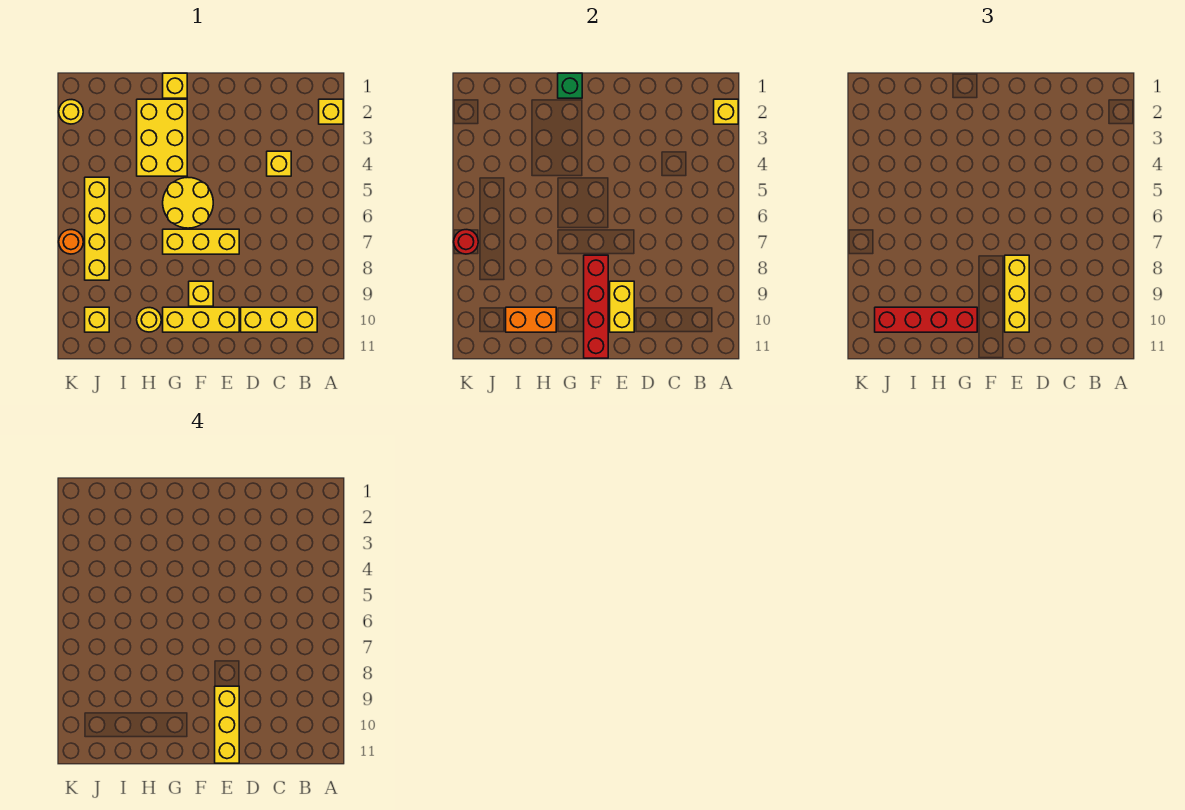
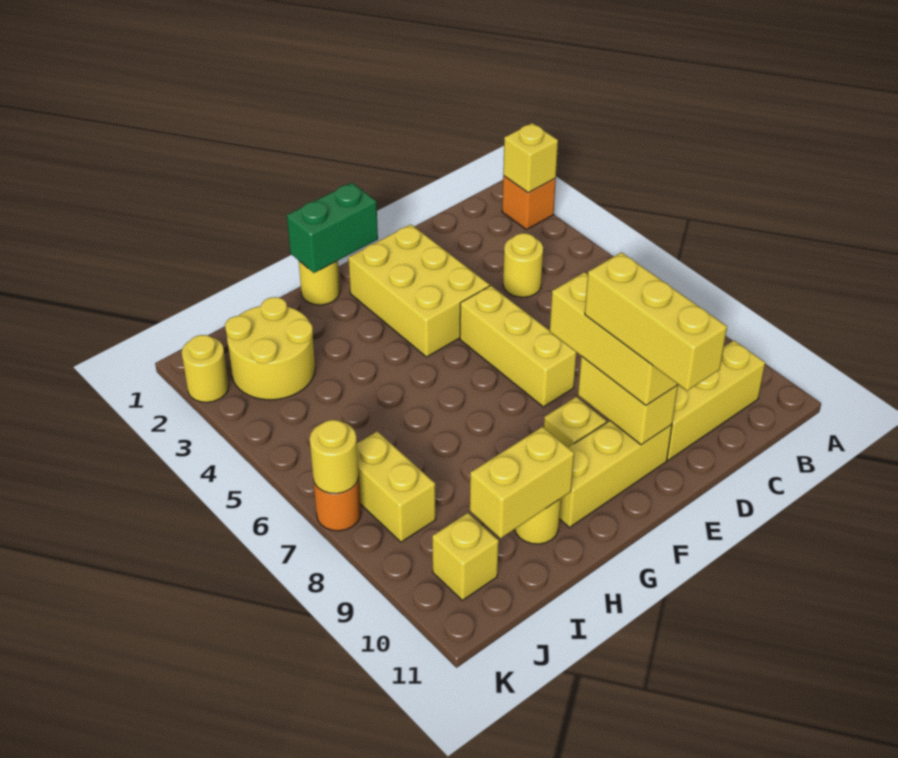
yellow brick A2 level 1 -> orange brick A2 level 1
yellow brick C4 level 1 -> yellow round brick C4 level 1
yellow brick E7:G7 level 1 -> yellow brick E5:E7 level 1
yellow round brick F5:G6 level 1 -> yellow round brick I2:J3 level 1
red brick F8:F11 level 2 -> none
yellow brick G1 level 1 -> yellow round brick G1 level 1
green brick G1 level 2 -> green brick F1:G1 level 2
yellow brick G2:H4 level 1 -> yellow brick E2:F4 level 1
red brick G10:J10 level 3 -> none
orange brick H10:I10 level 2 -> yellow brick H10:I10 level 2
yellow brick J5:J8 level 1 -> yellow brick J7:J8 level 1
red round brick K7 level 2 -> yellow round brick K7 level 2

